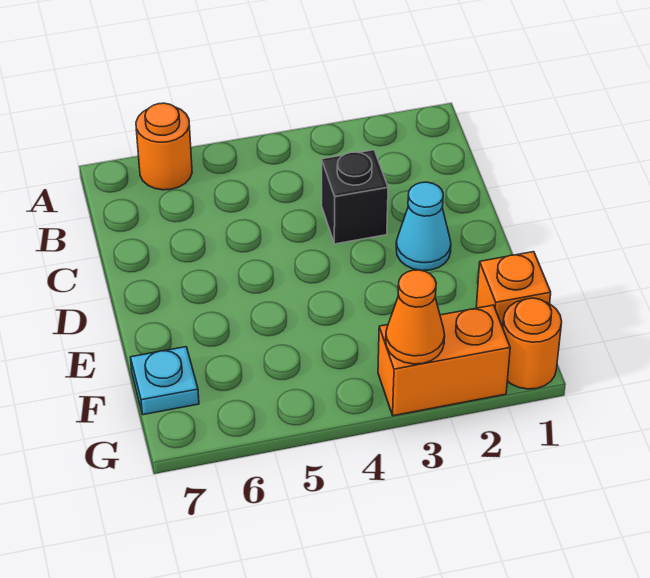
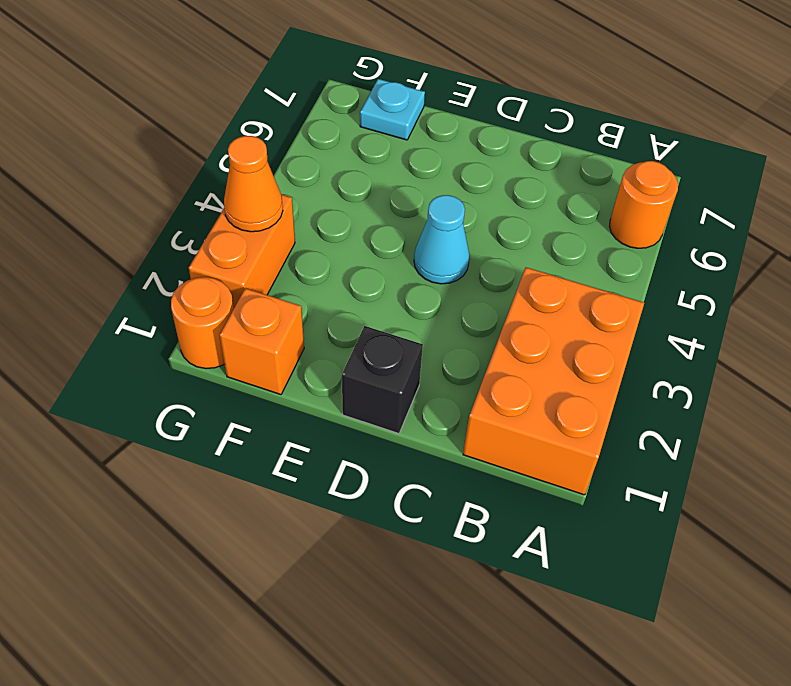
none -> orange brick A1:B3 level 1
black brick C3 level 1 -> black brick D1 level 1
cyan cone D2 level 1 -> cyan cone D4 level 1

